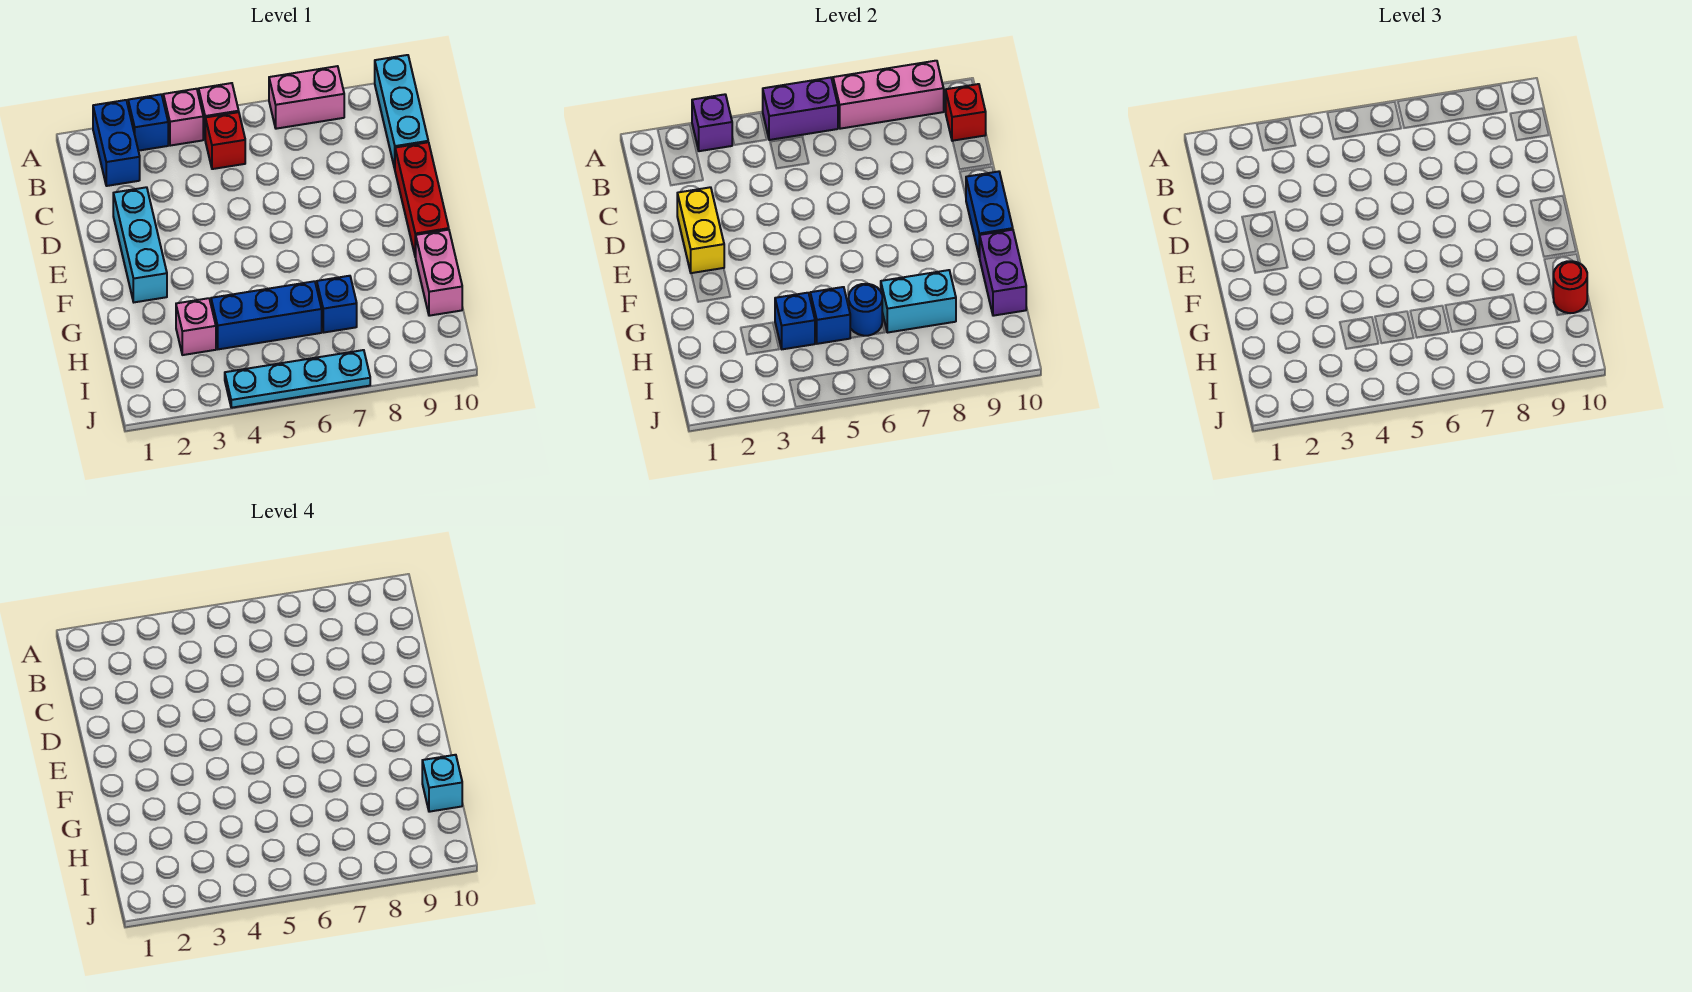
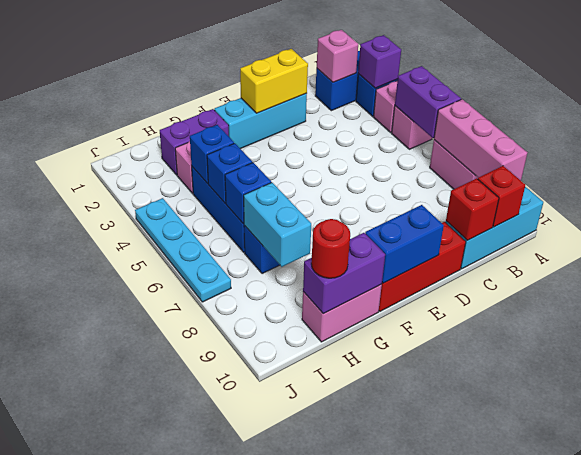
none -> pink brick B2 level 2
red brick B5 level 1 -> red brick C10 level 2
none -> purple brick G2:H2 level 1
blue round brick H6 level 2 -> blue brick H6 level 2
cyan brick H10 level 4 -> none

